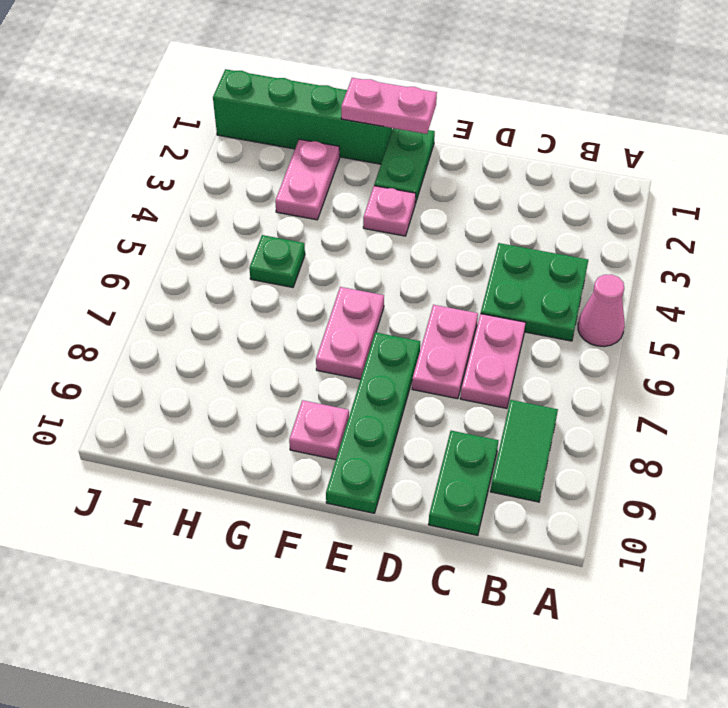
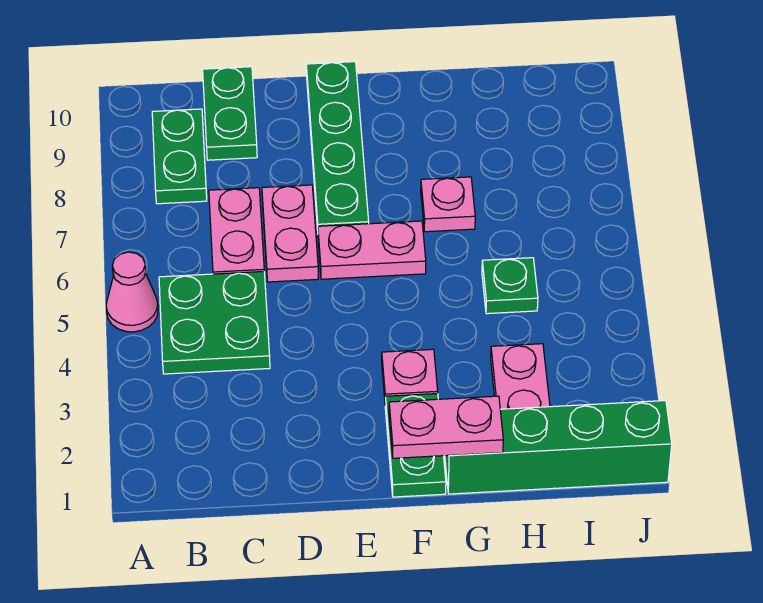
green tile B8:B9 level 1 -> green plate B8:B9 level 1
pink plate F6:F7 level 1 -> pink plate E6:F6 level 1
pink plate F9 level 1 -> pink plate G7 level 1

